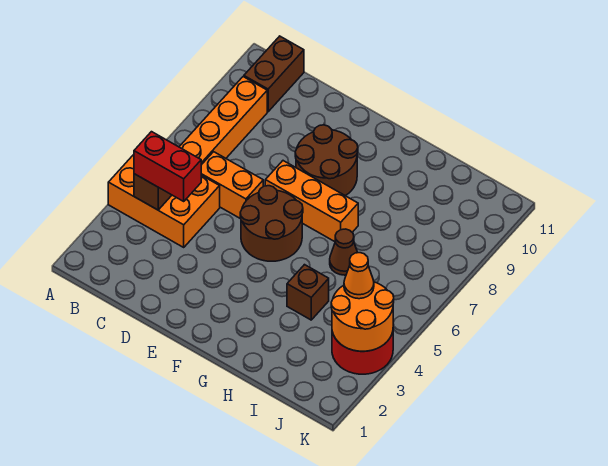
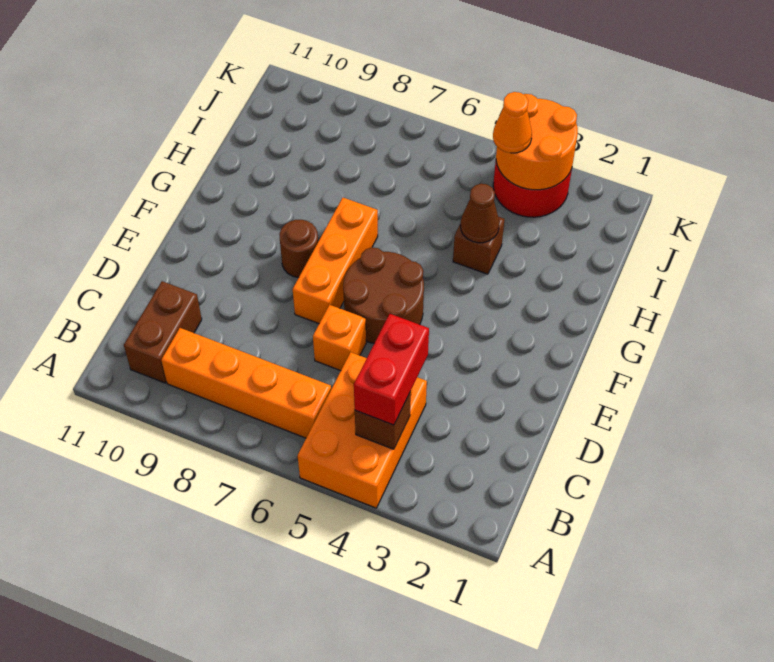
brown brick B10:B11 level 1 -> brown brick B10:C10 level 1
orange brick C6:D6 level 1 -> orange brick D6 level 1
brown round brick E8:F9 level 1 -> brown round brick F8 level 1
brown cone H6 level 1 -> brown cone H4 level 2

